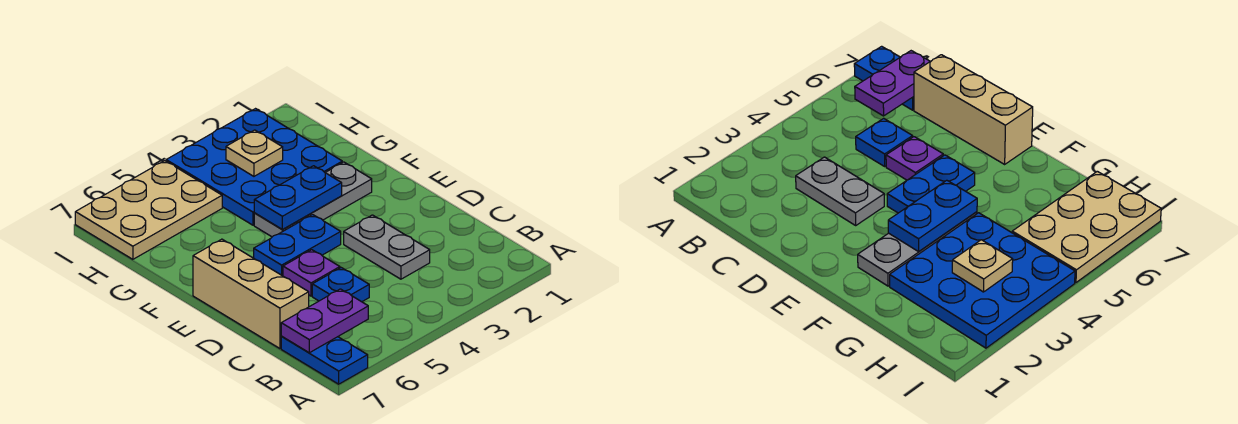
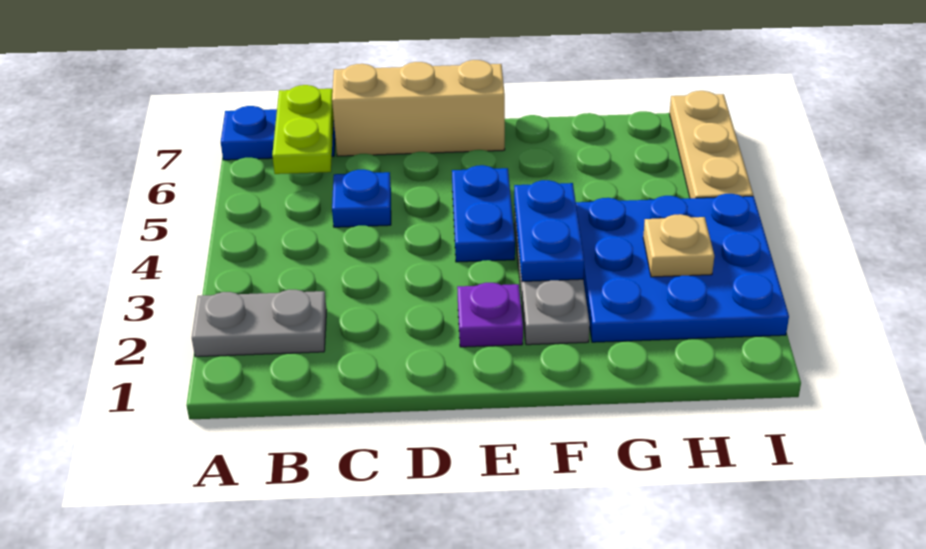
purple plate B6:B7 level 2 -> lime plate B6:B7 level 2
grey plate C3:D3 level 1 -> grey plate A2:B2 level 1
purple plate D5 level 1 -> purple plate E2 level 1
tan plate H5:I7 level 1 -> tan plate I5:I7 level 1

